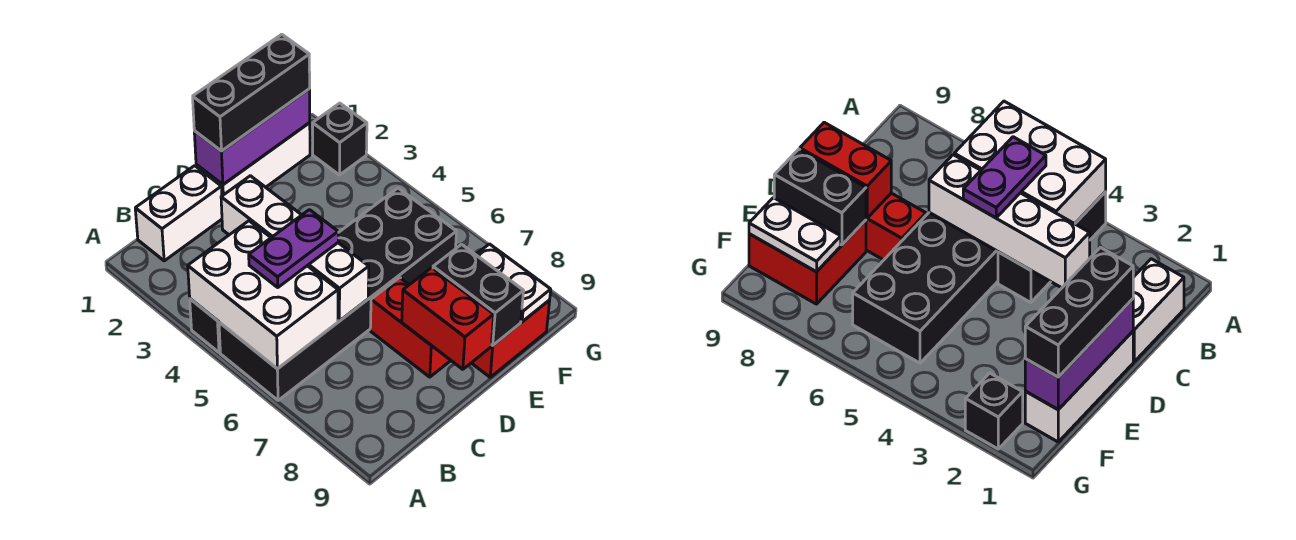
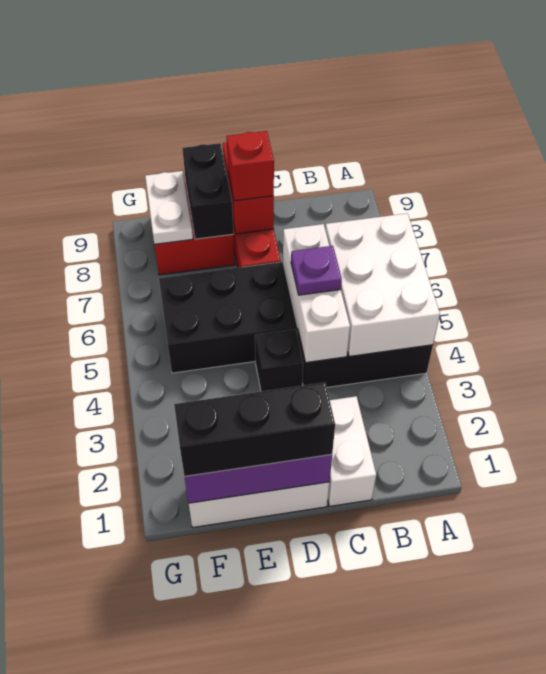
white brick B1:C1 level 1 -> white brick C1:C2 level 1
purple plate B5:C5 level 3 -> purple plate C5 level 3
white brick C3:C6 level 2 -> white brick C4:C6 level 2
none -> red brick D8 level 3
black brick G2 level 1 -> black brick D4 level 1

